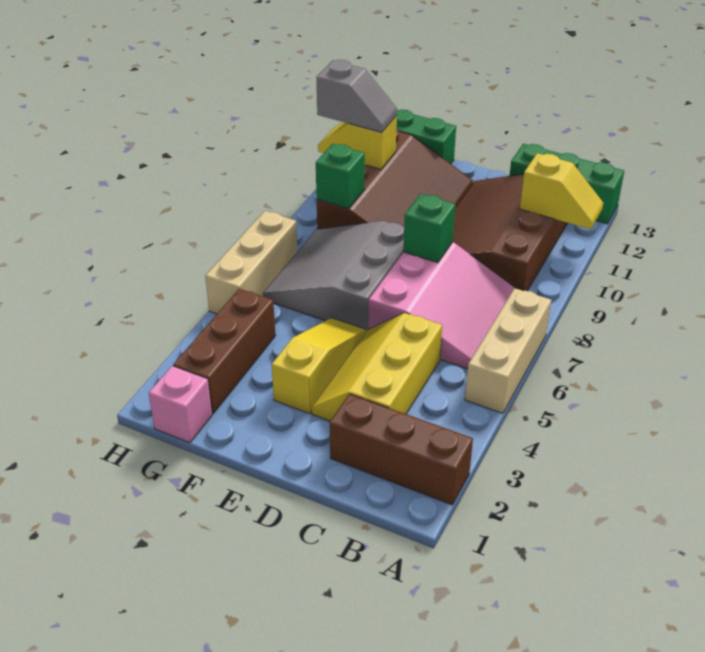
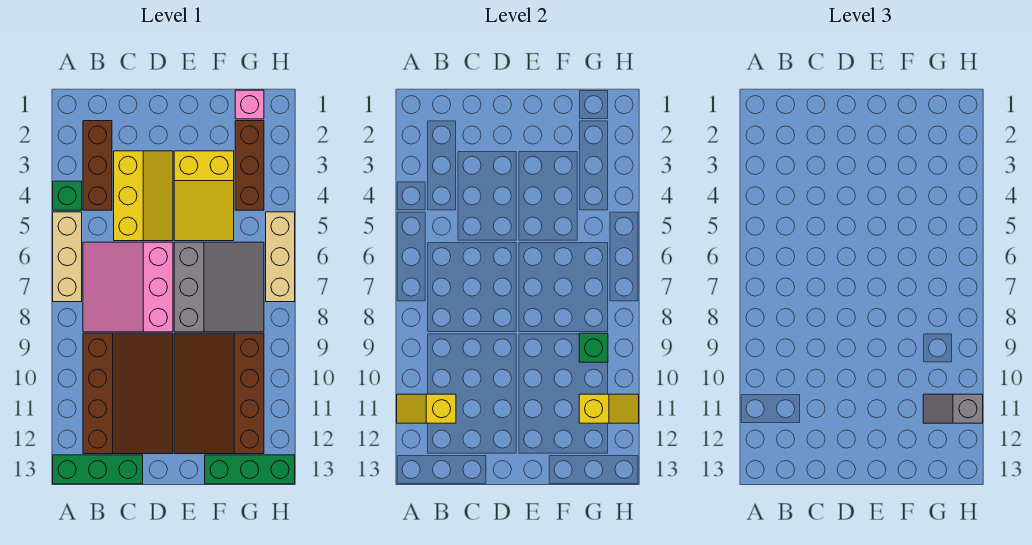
brown brick A2:C2 level 1 -> brown brick B2:B4 level 1
green brick D8 level 2 -> green brick A4 level 1
yellow slope E3:E5 level 1 top 3 -> yellow slope E3:F5 level 1 top 3

